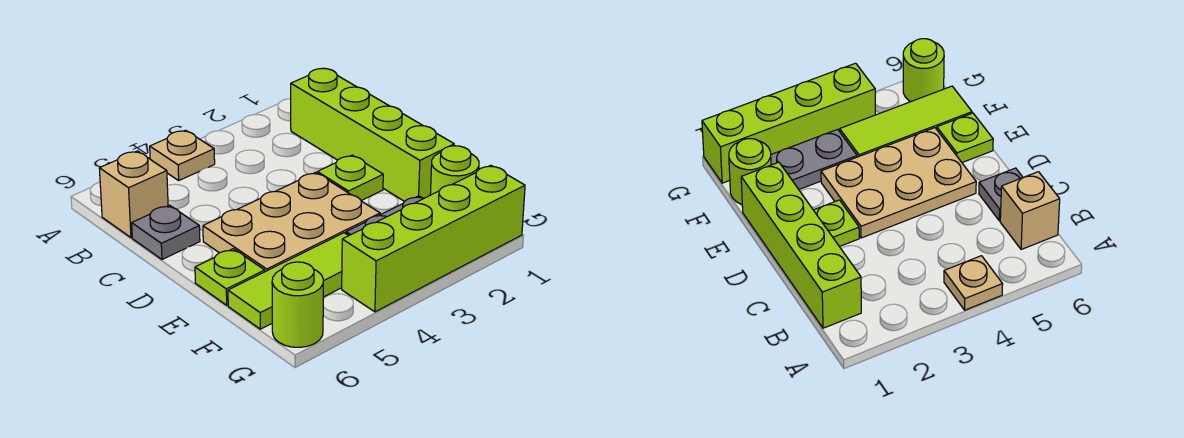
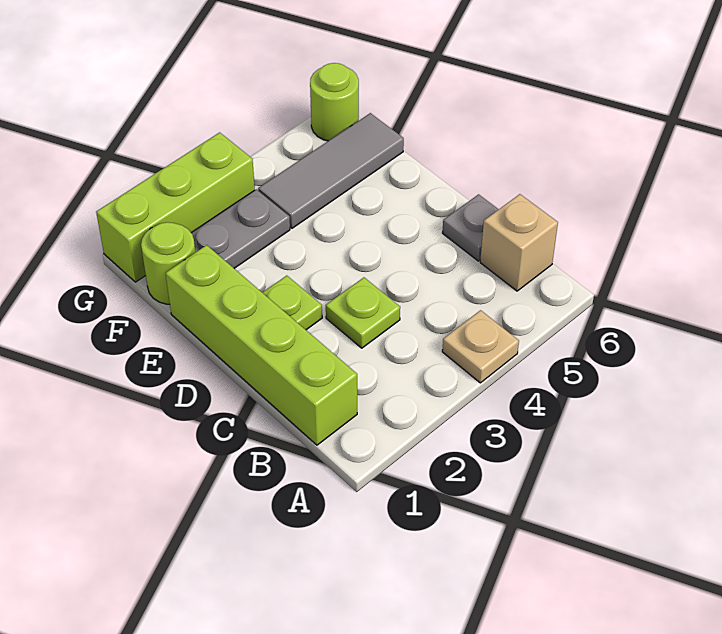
tan plate D3:E5 level 1 -> none
lime plate E6 level 1 -> lime plate C3 level 1
lime tile F4:F6 level 1 -> grey tile F4:F6 level 1
lime brick G1:G4 level 1 -> lime brick G1:G3 level 1

